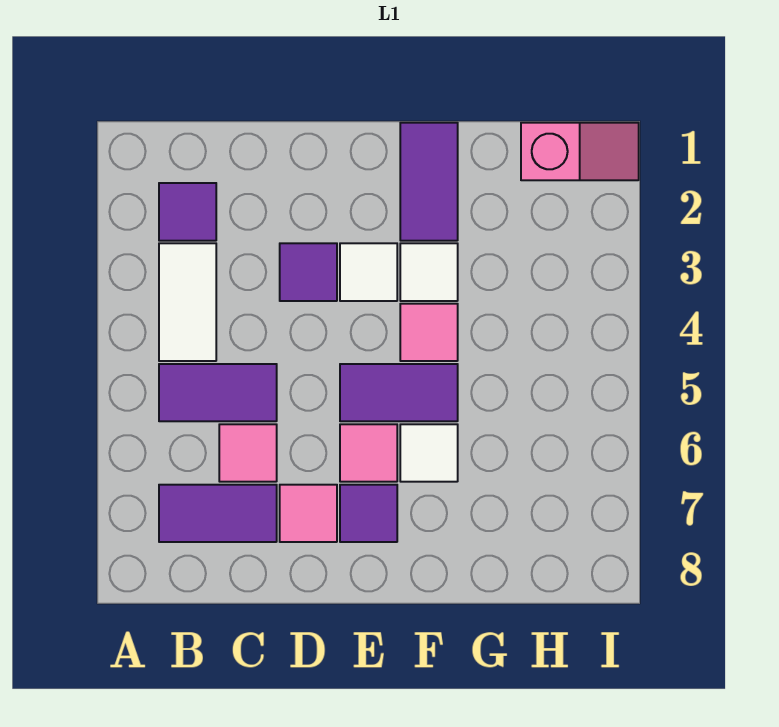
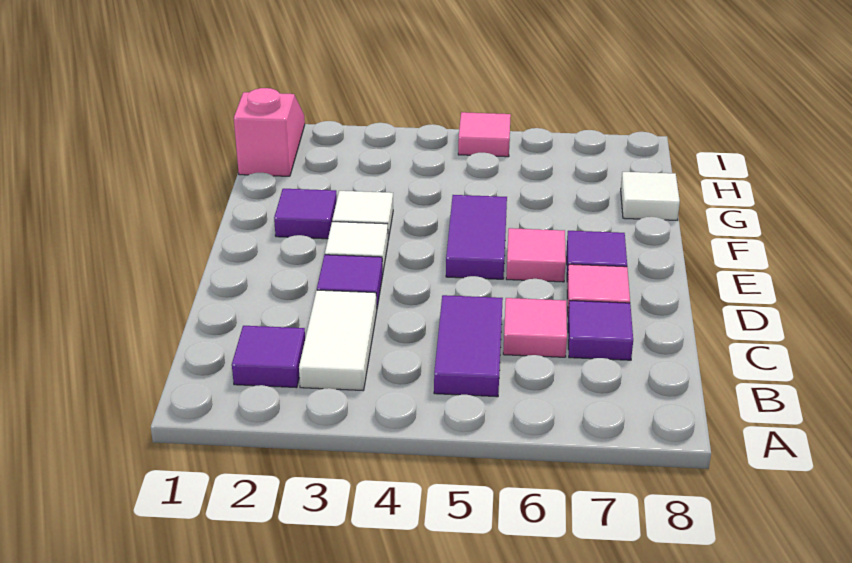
white tile B3:B4 level 1 -> white tile B3:C3 level 1
purple tile B7:C7 level 1 -> purple tile C7 level 1
purple tile F1:F2 level 1 -> purple tile F2 level 1
pink tile F4 level 1 -> pink tile I5 level 1
white tile F6 level 1 -> white tile G8 level 1

